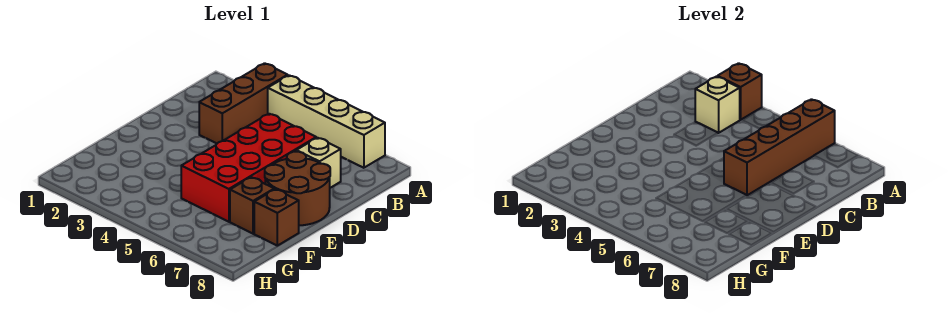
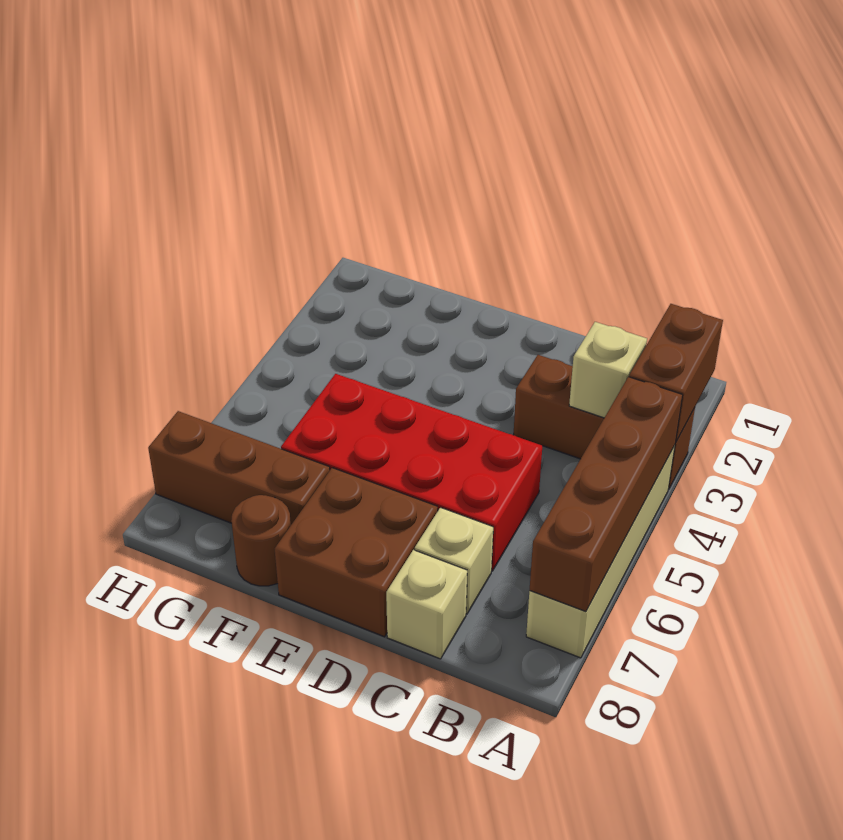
brown brick A3 level 2 -> brown brick A2:A3 level 2
brown brick A6:D6 level 2 -> brown brick A4:A7 level 2
none -> tan brick C8 level 1
brown round brick D7:E8 level 1 -> brown brick D7:E8 level 1
brown brick F7 level 1 -> brown brick F7:H7 level 1
brown brick F8 level 1 -> brown round brick F8 level 1

